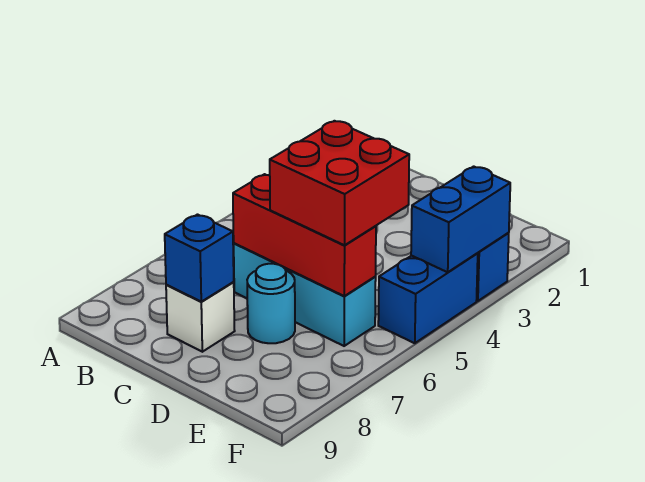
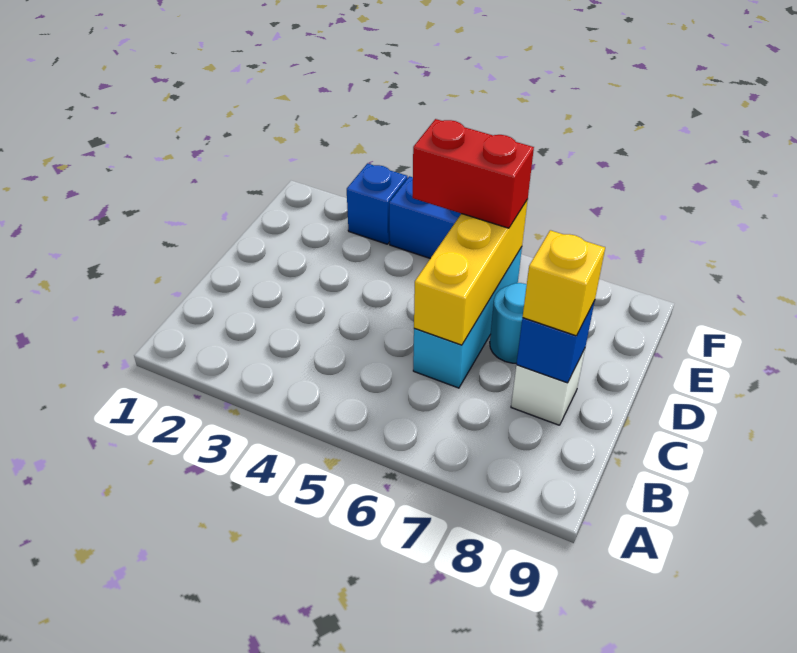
red brick C6:E6 level 2 -> yellow brick C6:E6 level 2
none -> yellow brick C8 level 3
red brick D5:E6 level 3 -> red brick E5:E6 level 3
blue brick F3:F4 level 2 -> none

